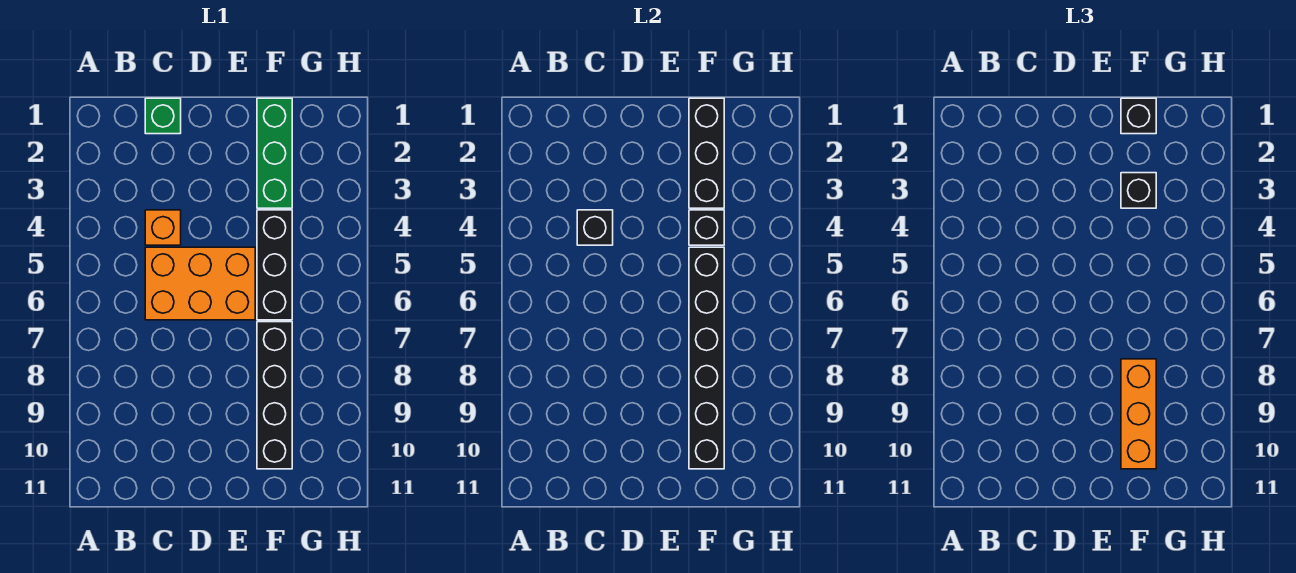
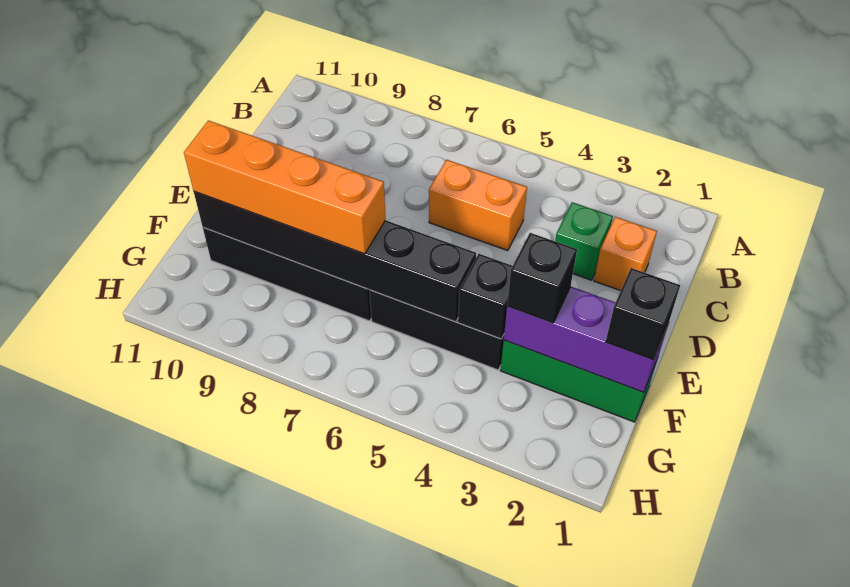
green brick C1 level 1 -> green brick C3 level 1
orange brick C4 level 1 -> orange brick C2 level 1
black brick C4 level 2 -> none
orange brick C5:E6 level 1 -> orange brick C5:C6 level 1
black brick F1:F3 level 2 -> purple brick F1:F3 level 2
orange brick F8:F10 level 3 -> orange brick F7:F10 level 3

